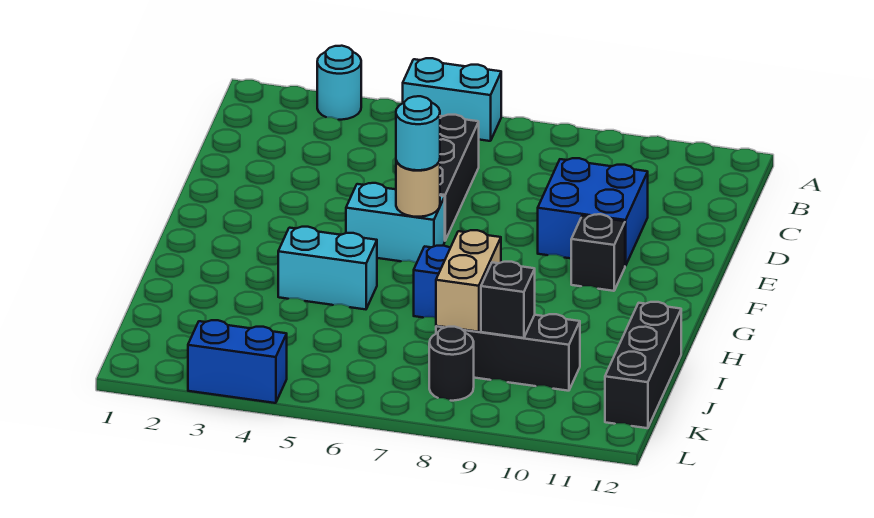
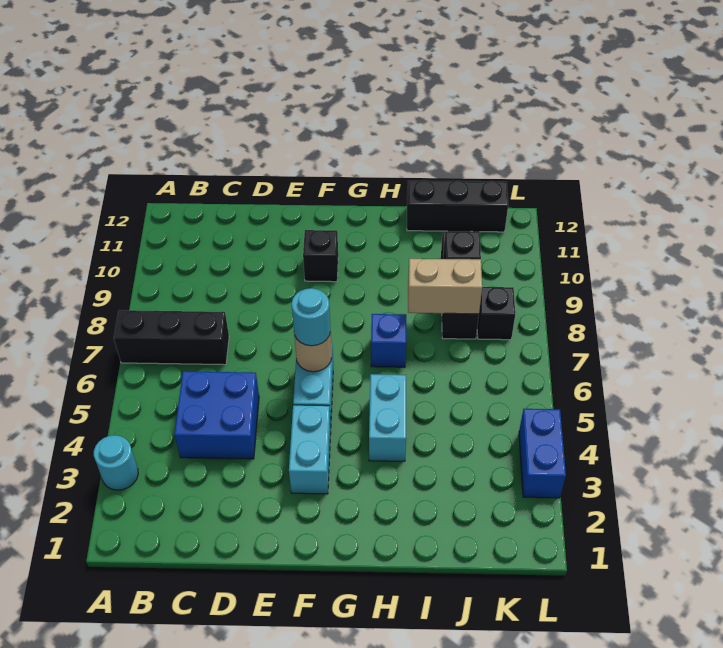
cyan brick A5:A6 level 1 -> cyan brick F3:F4 level 1
black brick C6:E6 level 1 -> black brick A7:C7 level 1
blue brick D9:E10 level 1 -> blue brick C4:D5 level 1
black round brick K8 level 1 -> black brick K8 level 1

